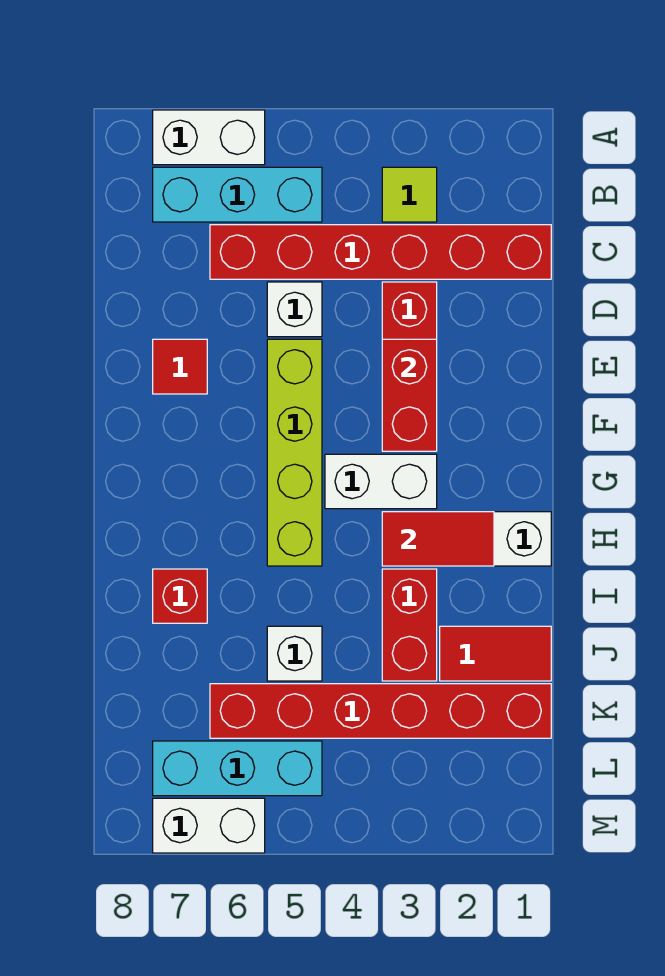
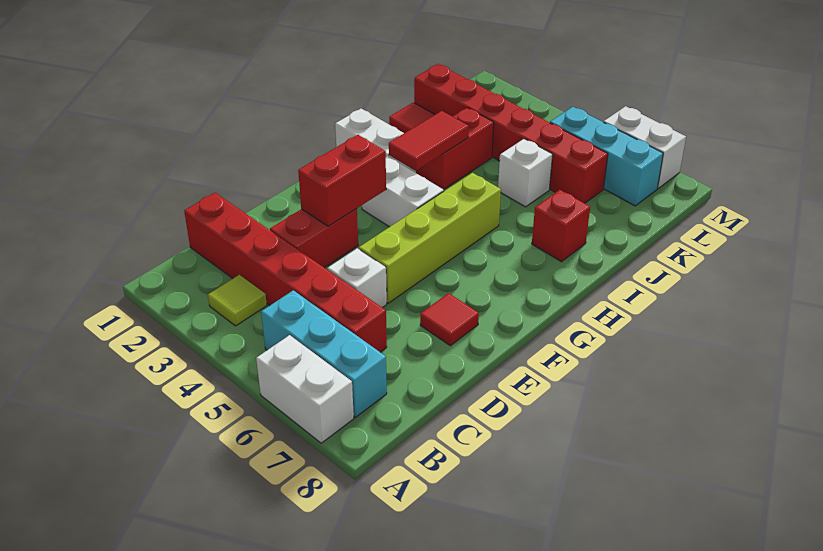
red tile H2:H3 level 2 -> red tile H3:I3 level 2

